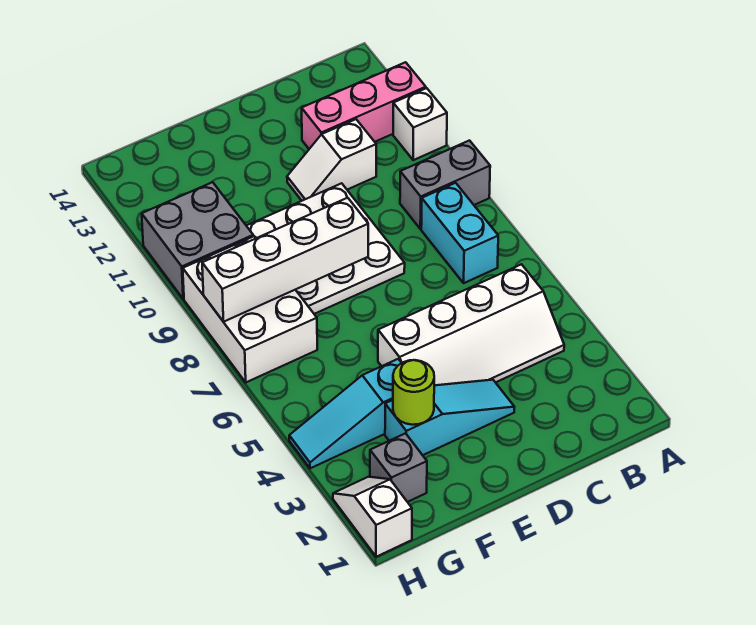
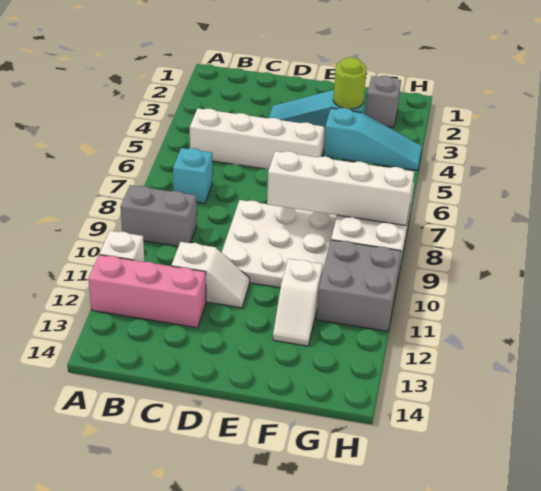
cyan brick B7:B8 level 1 -> cyan brick B7 level 1
white slope H1:H2 level 1 top 1 -> white slope F11:F12 level 1 top 11

